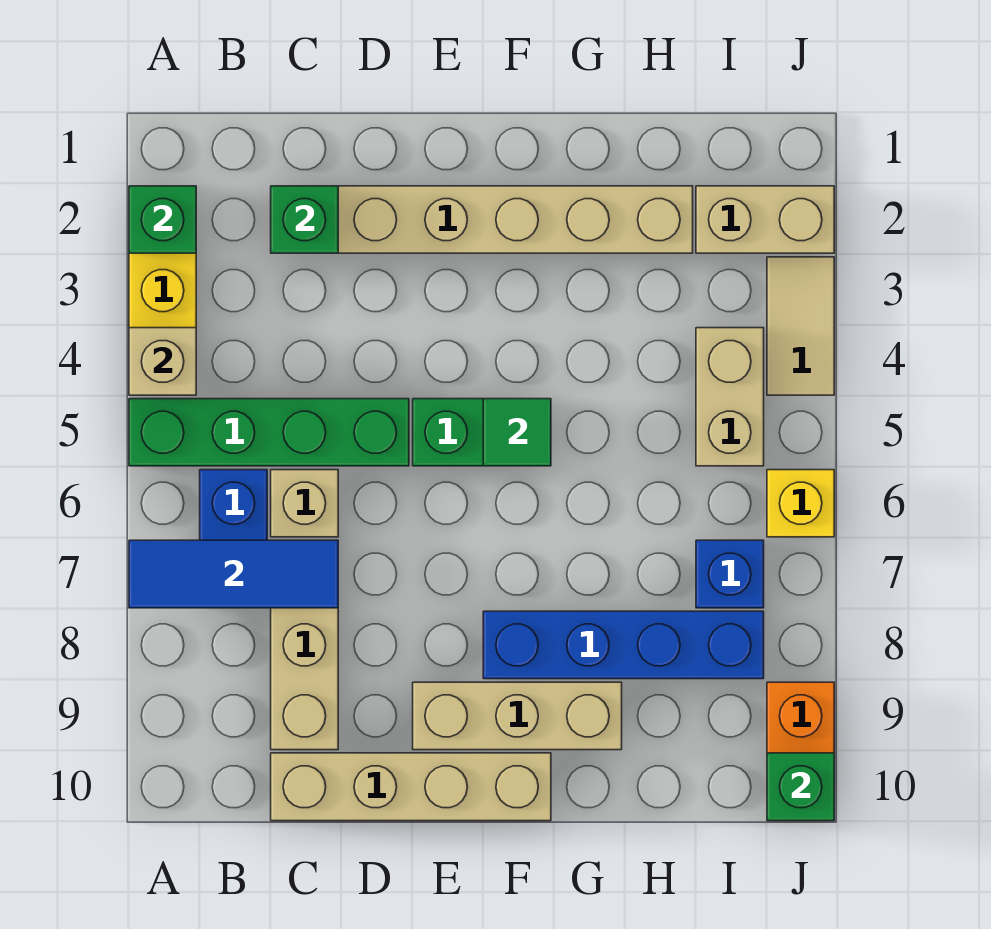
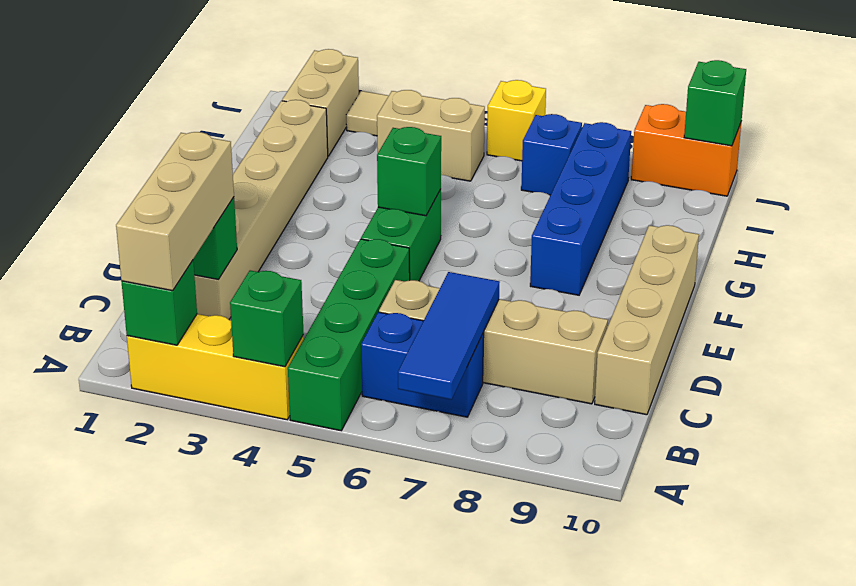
tan brick A4 level 2 -> green brick A4 level 2
tan brick E9:G9 level 1 -> tan brick A2:C2 level 3
green tile F5 level 2 -> green brick F5 level 2

